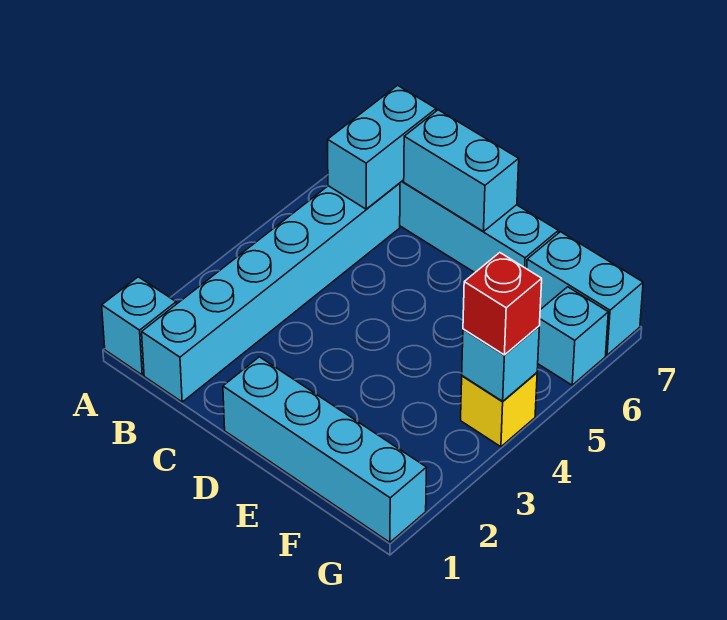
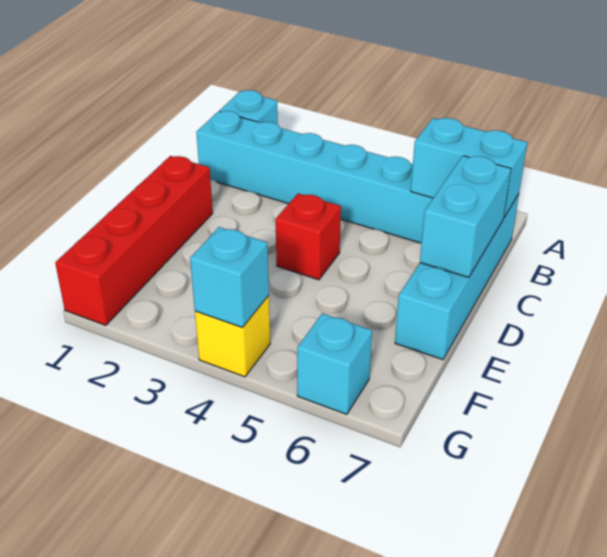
cyan brick D1:G1 level 1 -> red brick D1:G1 level 1
cyan brick F7:G7 level 1 -> none
red brick G4 level 3 -> red brick D4 level 1

